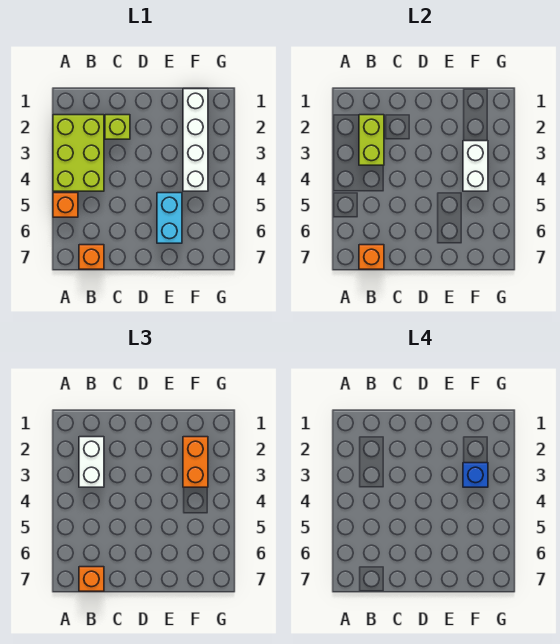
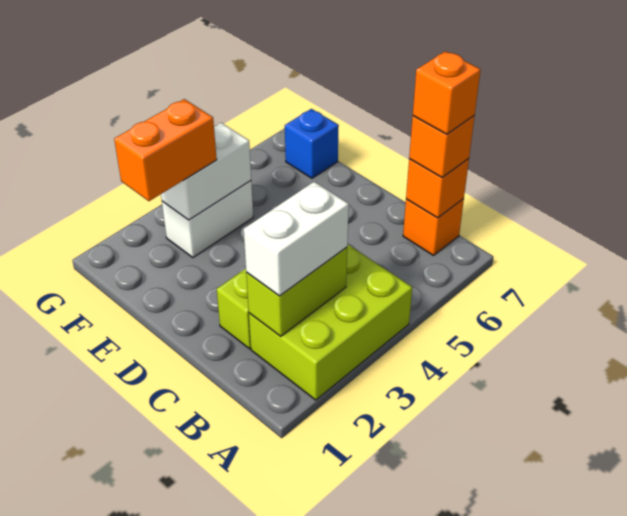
orange brick A5 level 1 -> orange brick B7 level 4
cyan brick E5:E6 level 1 -> none
white brick F1:F4 level 1 -> white brick F3:F4 level 1
blue brick F3 level 4 -> blue brick F7 level 1

